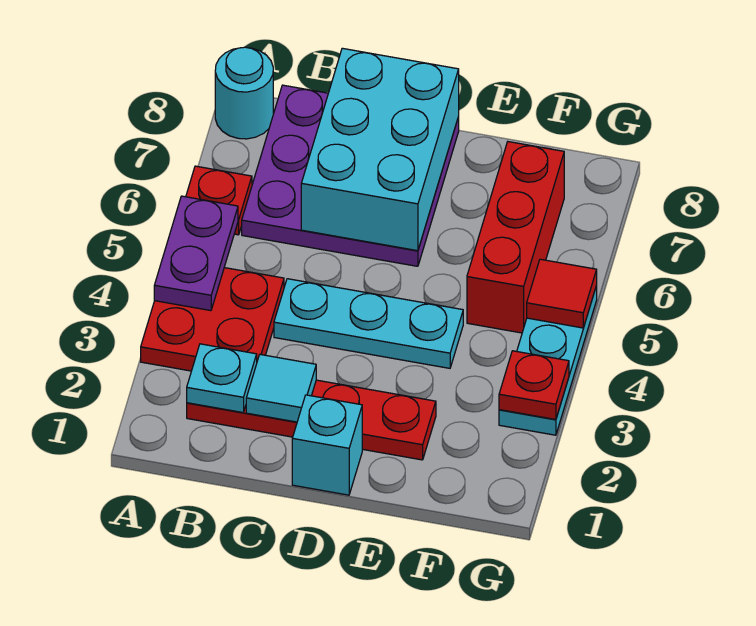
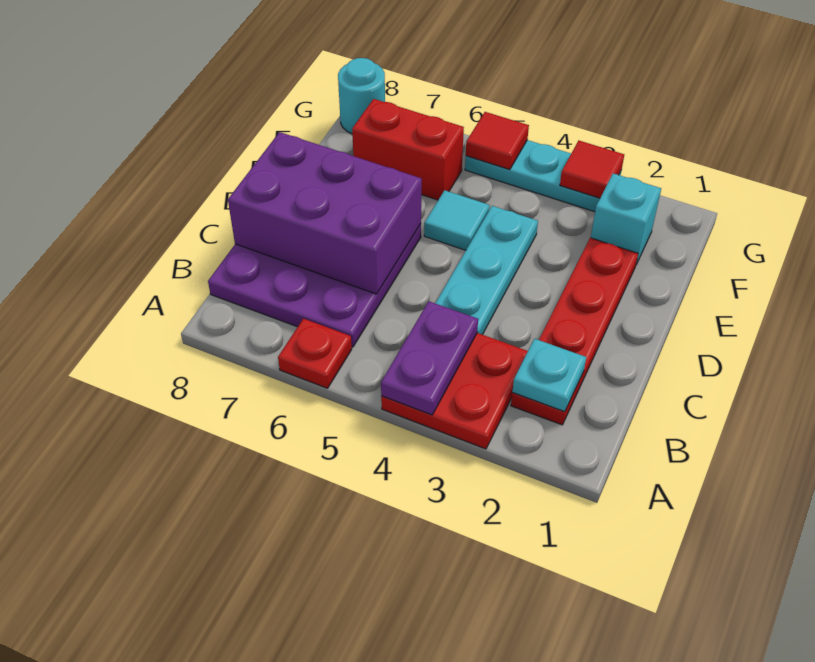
purple plate A4:A5 level 2 -> purple plate A4:B4 level 2
cyan round brick A8 level 1 -> cyan round brick G8 level 1
cyan tile C2 level 2 -> cyan tile E5 level 1
cyan brick C6:D8 level 2 -> purple brick C6:D8 level 2
cyan brick D1 level 1 -> cyan brick F2 level 1
red brick F5:F7 level 1 -> red brick F6:F7 level 1
red plate G3 level 2 -> red tile G3 level 2

